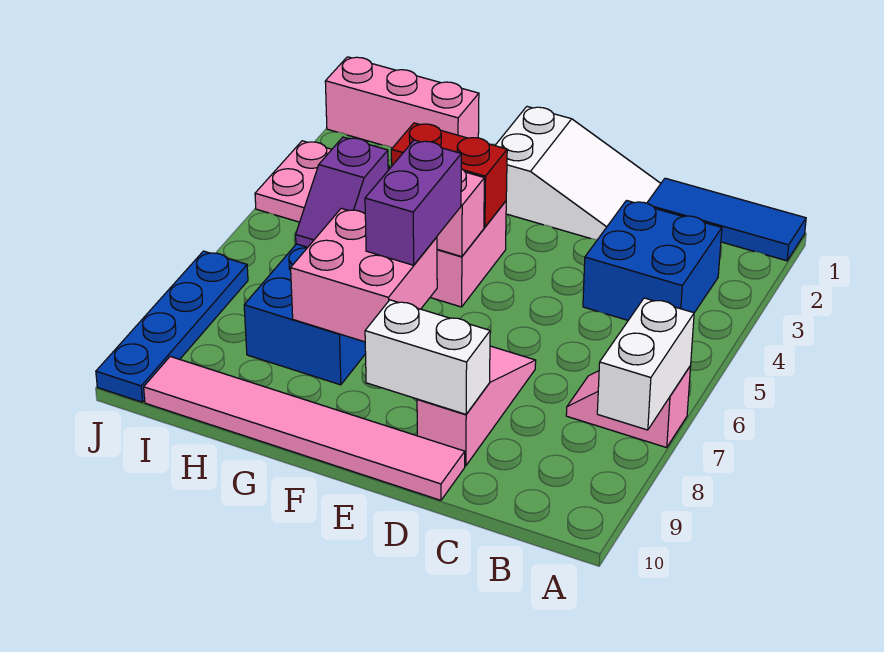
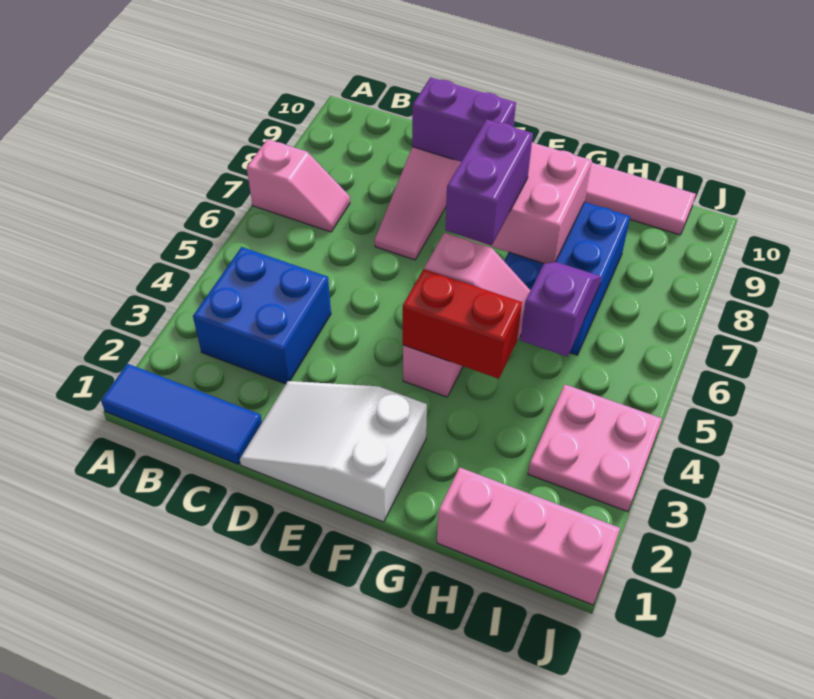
white brick A7:A8 level 2 -> none
white brick D9:E9 level 2 -> purple brick D9:E9 level 2
blue plate J7:J10 level 1 -> none

